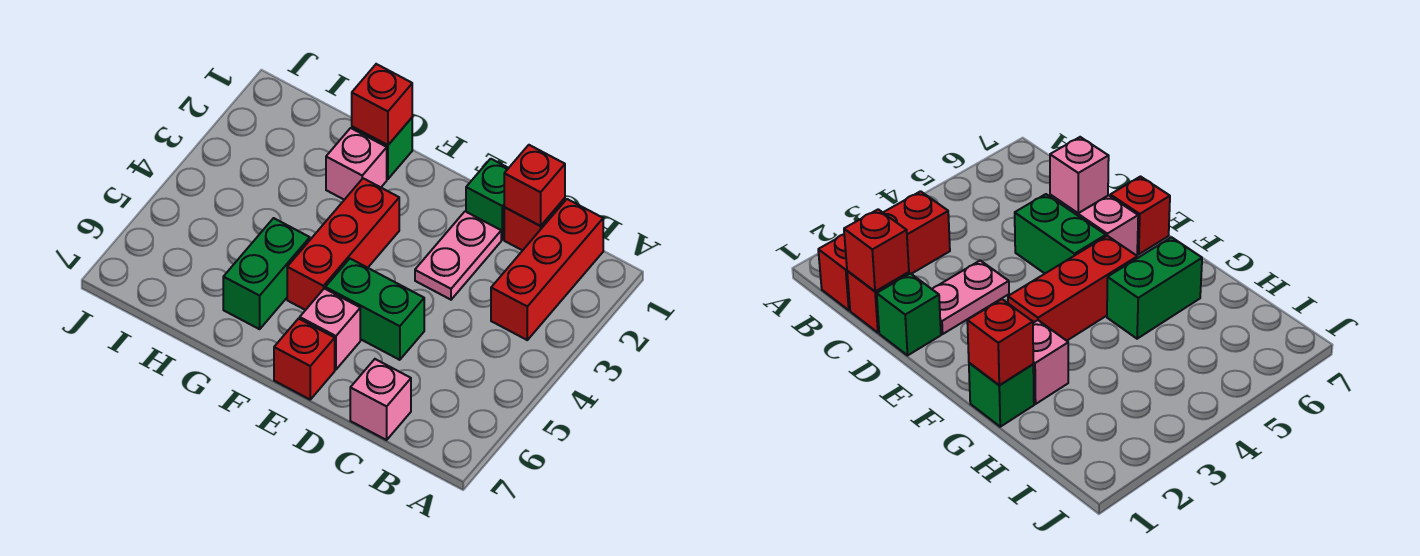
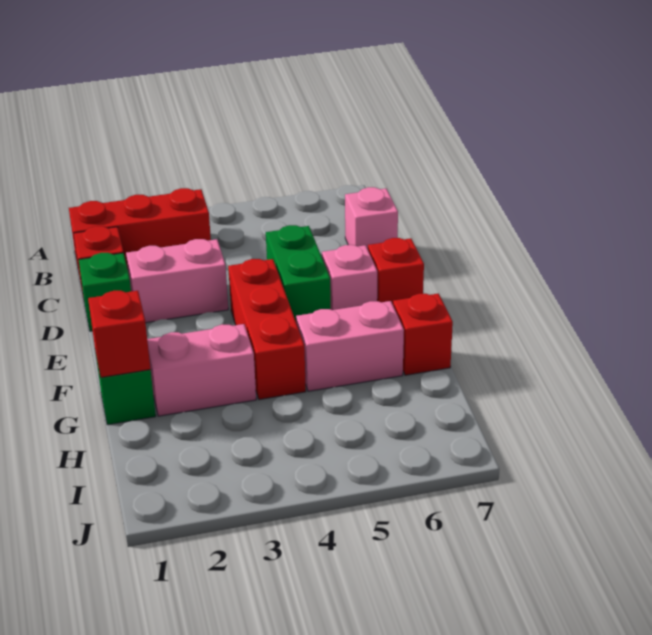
red brick C1 level 2 -> red brick G7 level 1
pink plate D2:D3 level 1 -> pink brick D2:D3 level 1
red brick F3:F5 level 1 -> red brick E4:G4 level 1
pink brick G2 level 1 -> pink brick G2:G3 level 1
green brick G5:G6 level 1 -> pink brick G5:G6 level 1

